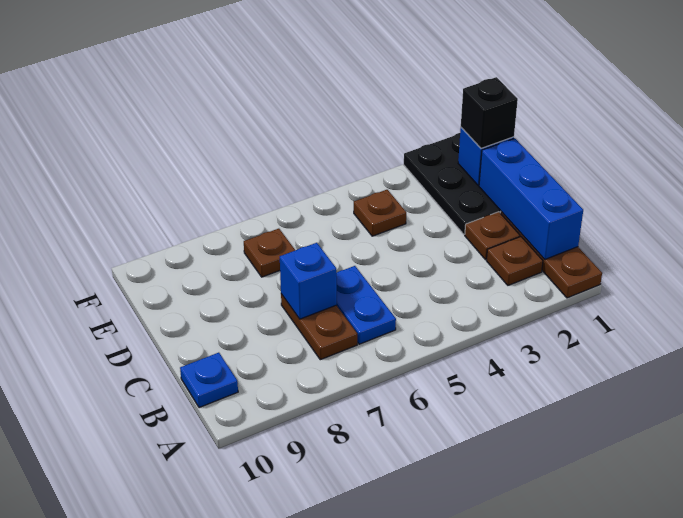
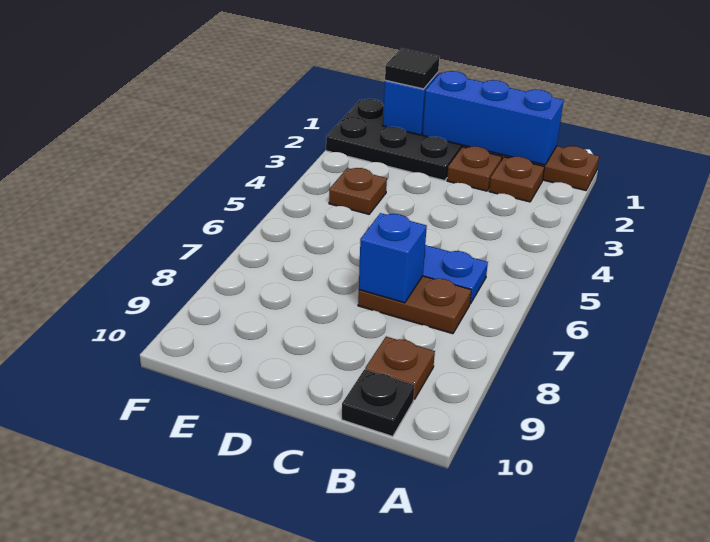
blue plate B10 level 1 -> black plate B10 level 1
black brick E1 level 3 -> black tile E1 level 3
brown plate E7 level 1 -> brown plate B9 level 1

